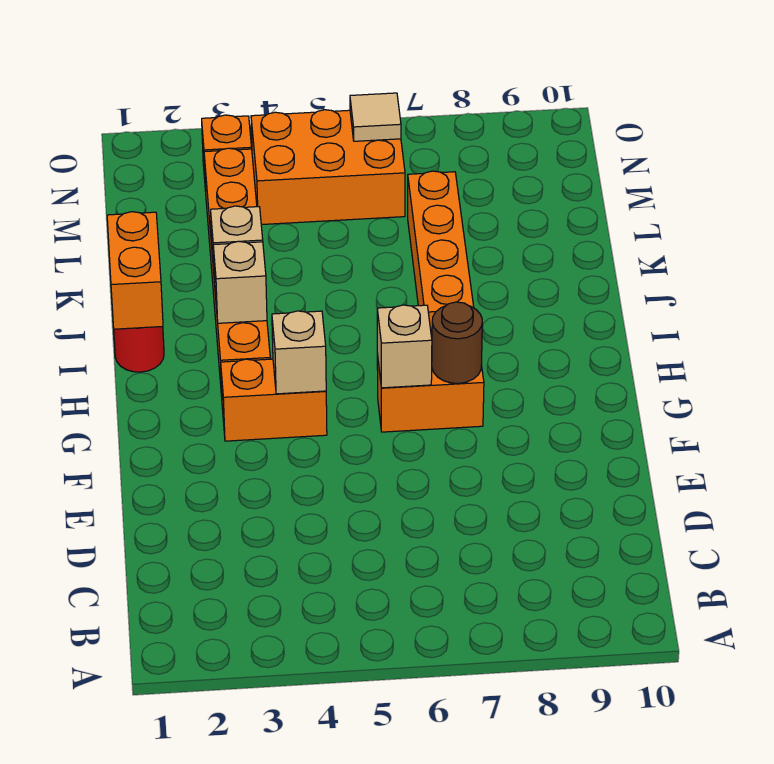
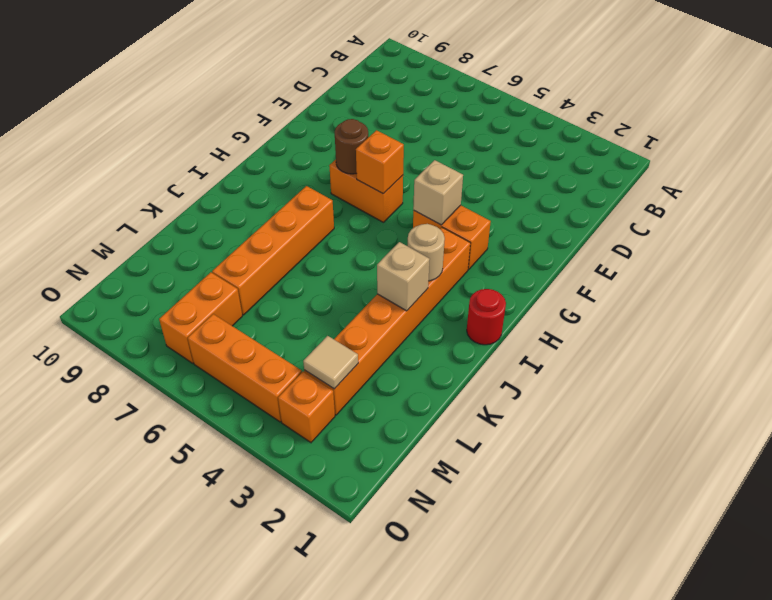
tan brick G6 level 2 -> orange brick G6 level 2
orange brick I1:J1 level 2 -> orange brick M7:N7 level 1
tan brick I3 level 2 -> tan round brick I3 level 2
orange brick M4:N6 level 1 -> orange brick N4:N6 level 1
tan tile N6 level 2 -> tan tile M3 level 2

